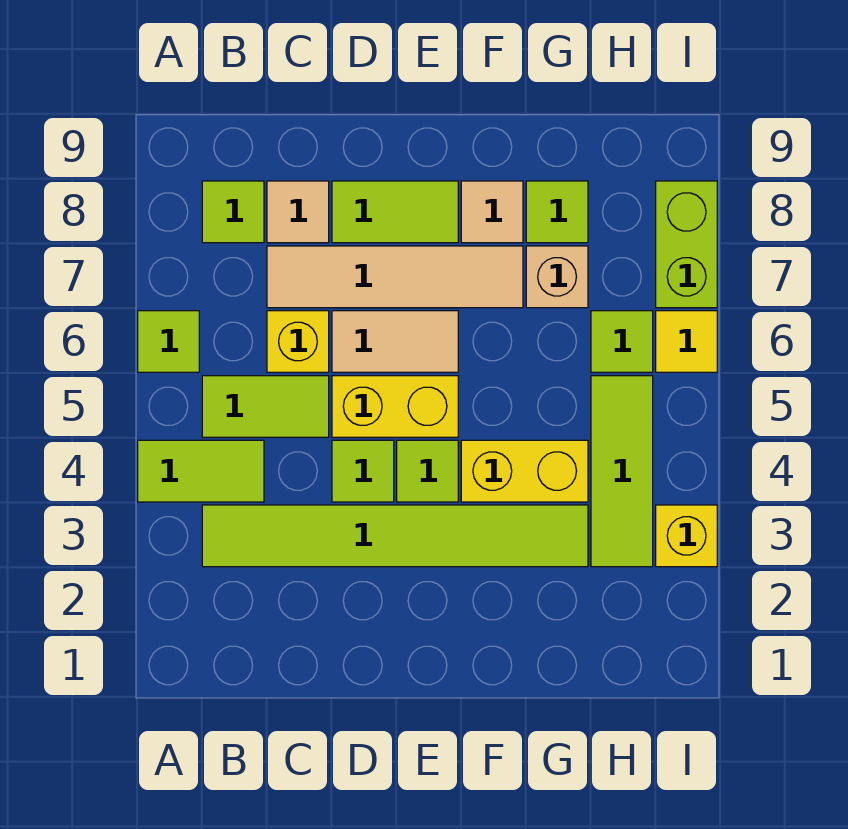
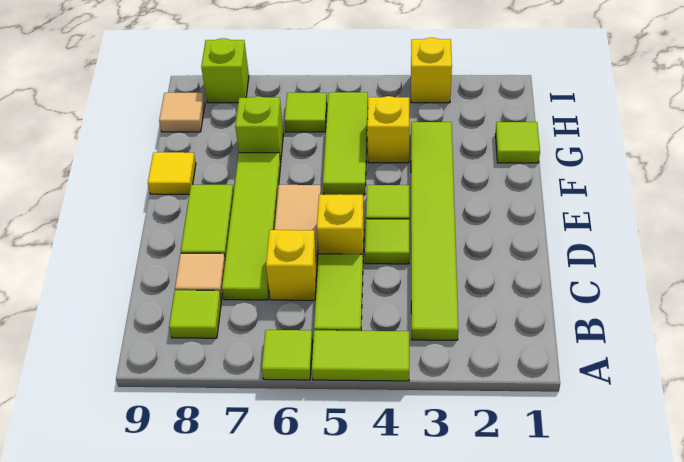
lime tile A4:B4 level 1 -> lime tile A4:A5 level 1
tan tile C7:F7 level 1 -> lime tile C7:F7 level 1
yellow brick D5:E5 level 1 -> yellow brick D5 level 1
yellow brick F4:G4 level 1 -> yellow brick G4 level 1
tan tile F8 level 1 -> tan tile H9 level 1
tan brick G7 level 1 -> lime brick G7 level 1
lime tile G8 level 1 -> lime tile G1 level 1
lime tile H3:H5 level 1 -> lime tile F5:H5 level 1
yellow tile I6 level 1 -> yellow tile F9 level 1
lime brick I7:I8 level 1 -> lime brick I8 level 1

